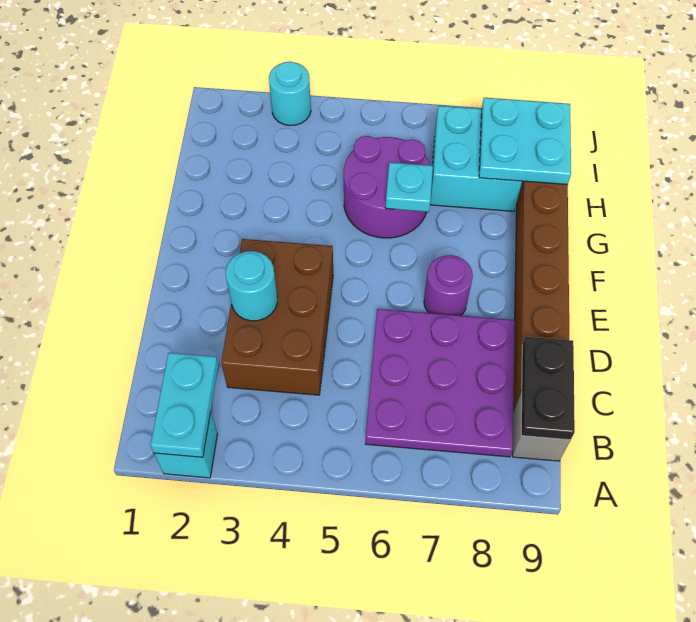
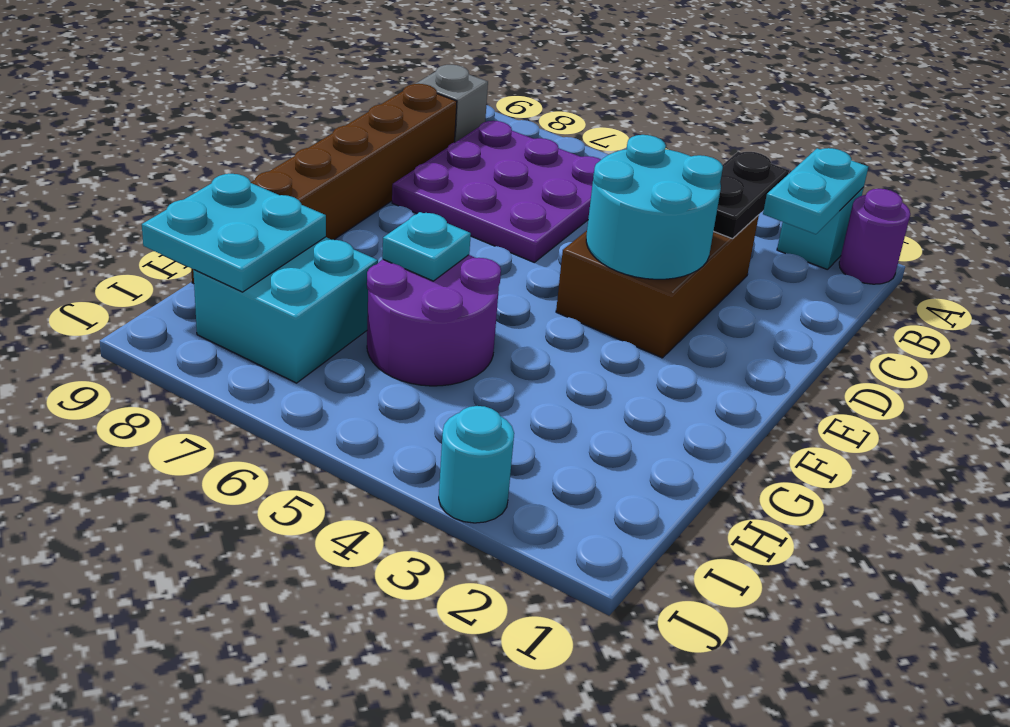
black plate B9:C9 level 2 -> black plate B3:C3 level 2
cyan round brick D3 level 2 -> cyan round brick D3:E4 level 2
purple round brick E7 level 1 -> purple round brick A1 level 1

